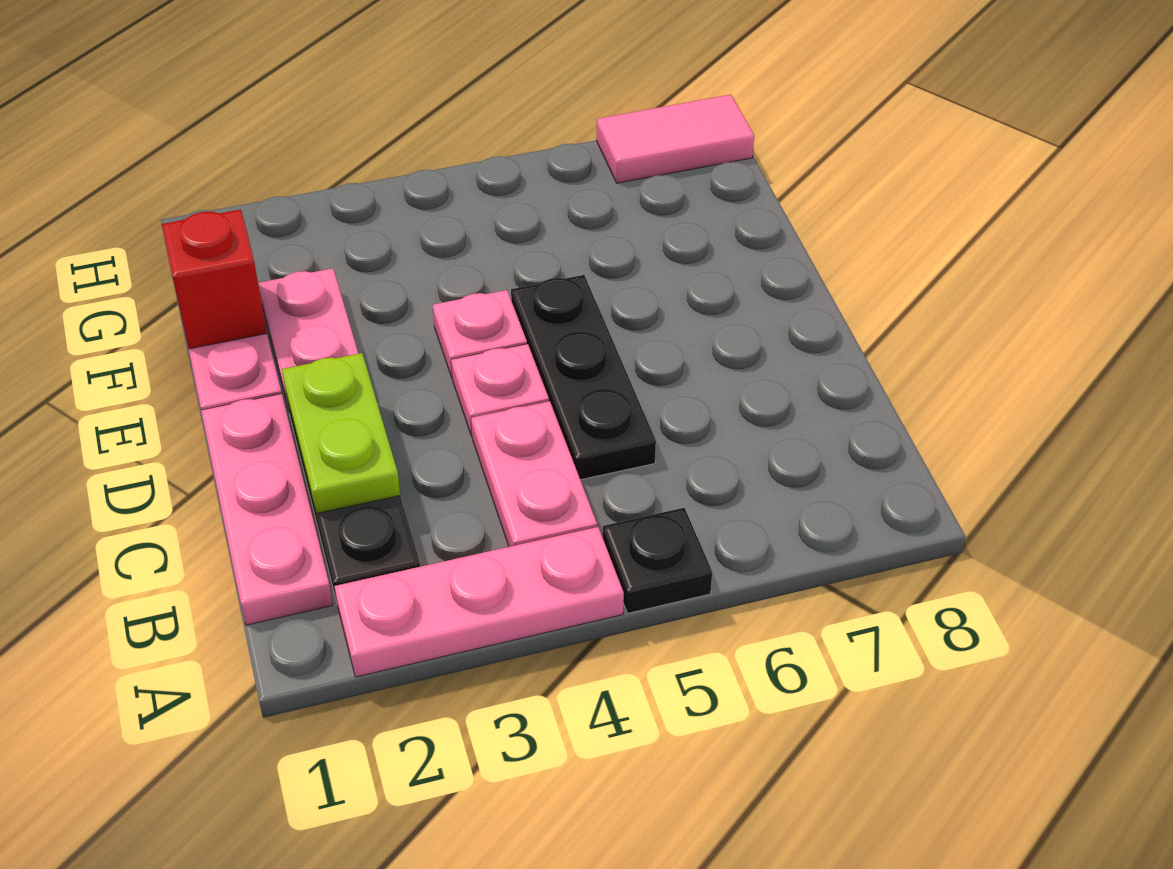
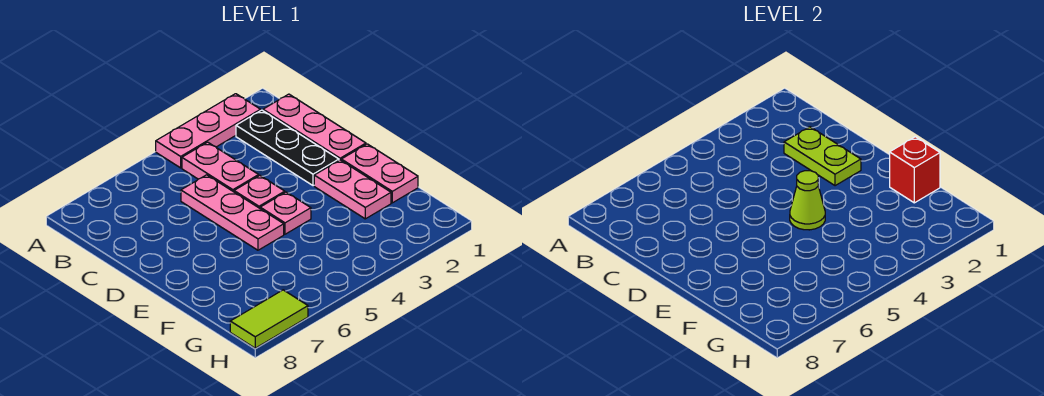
black plate A5 level 1 -> none
black plate C5:E5 level 1 -> pink plate C5:E5 level 1
none -> lime cone E4 level 2
pink tile H7:H8 level 1 -> lime tile H7:H8 level 1

